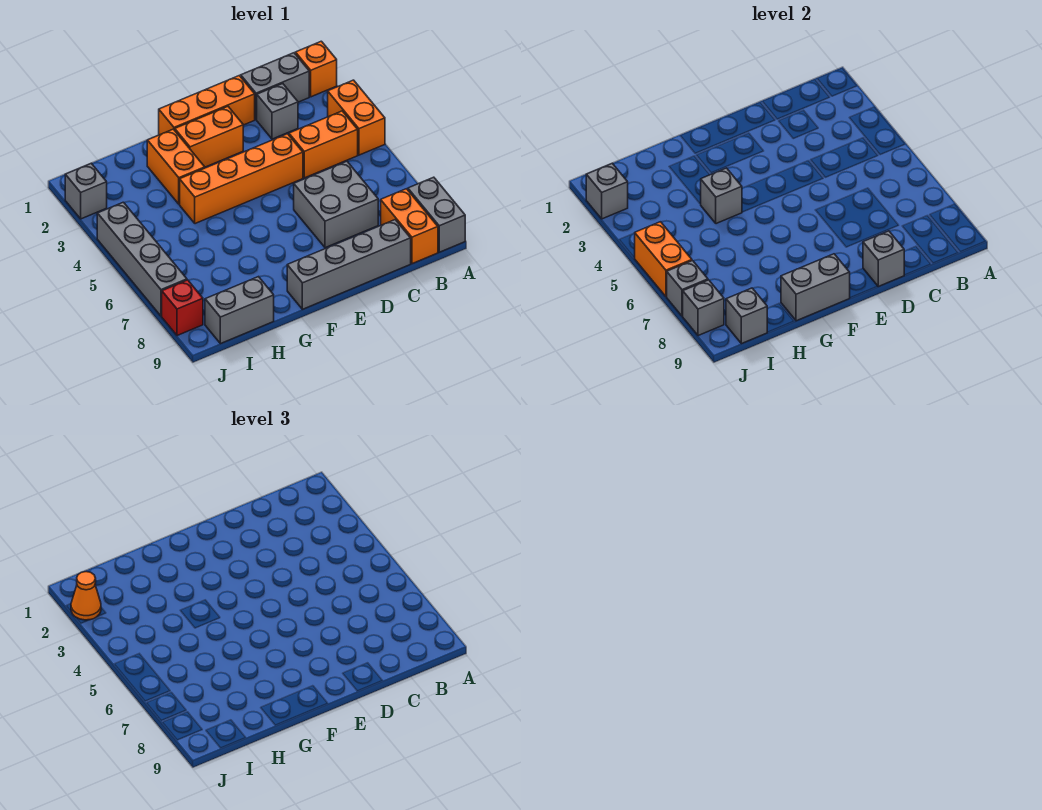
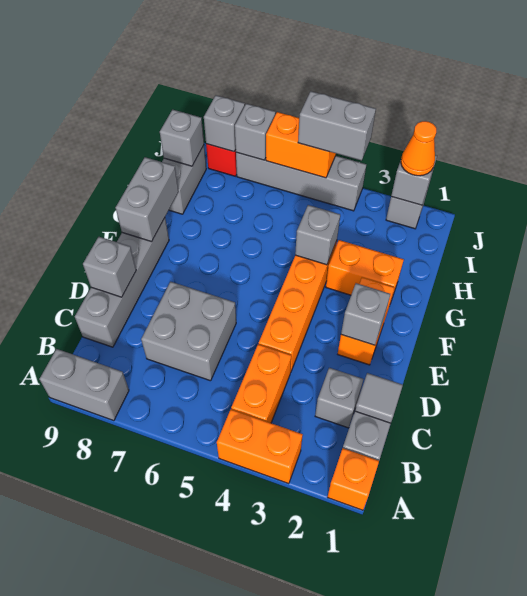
orange brick B8:B9 level 1 -> none
none -> grey tile C1 level 2
orange brick D1:F1 level 1 -> none
none -> grey brick E2 level 2
none -> grey brick J4:J5 level 3

